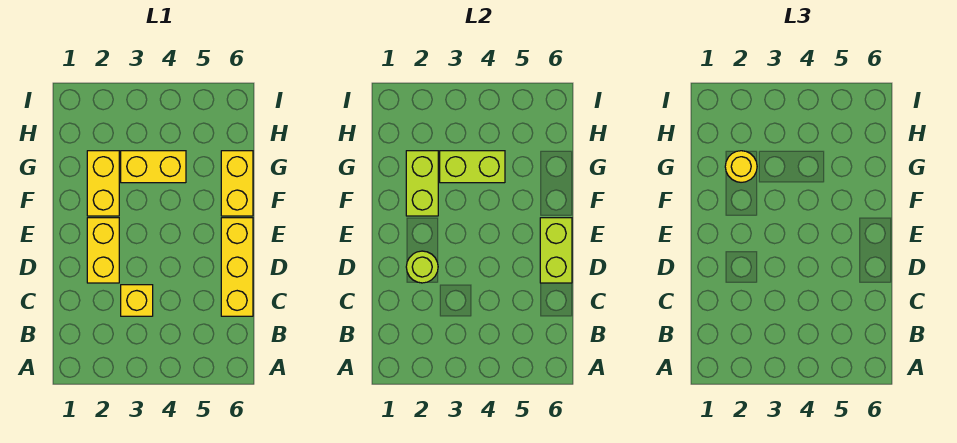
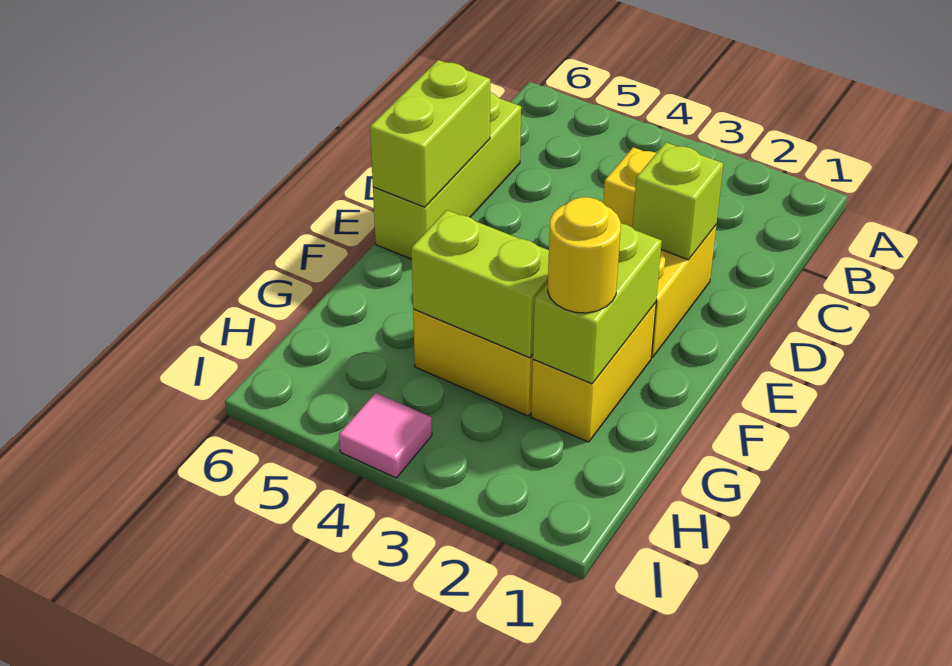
yellow brick C6:E6 level 1 -> lime brick C6:E6 level 1
lime round brick D2 level 2 -> lime brick D2 level 2
yellow brick F6:G6 level 1 -> none
none -> pink tile I4 level 1

